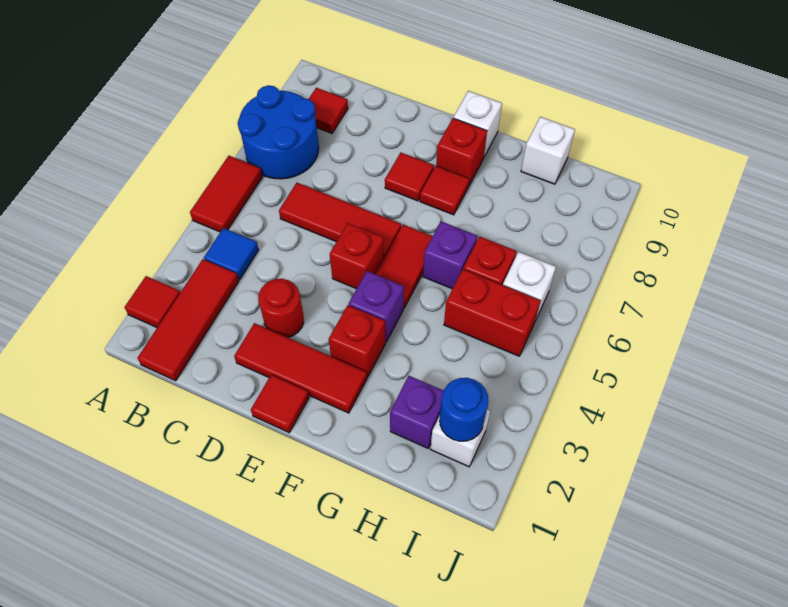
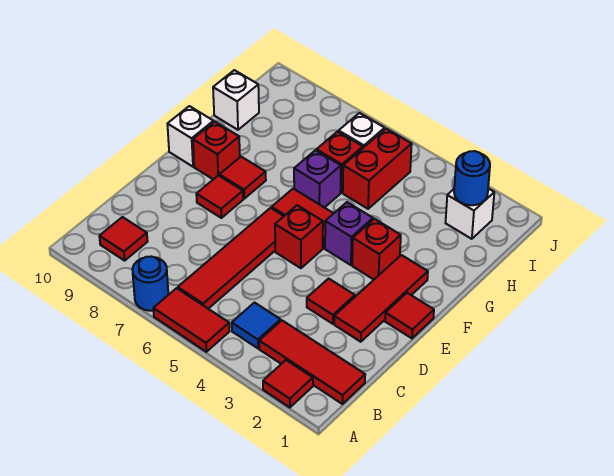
blue round brick A7:B8 level 1 -> blue round brick A7 level 1
red tile C6:E6 level 1 -> red tile B6:E6 level 1
red round brick D3 level 1 -> red tile D3 level 1
purple brick H2 level 1 -> none

